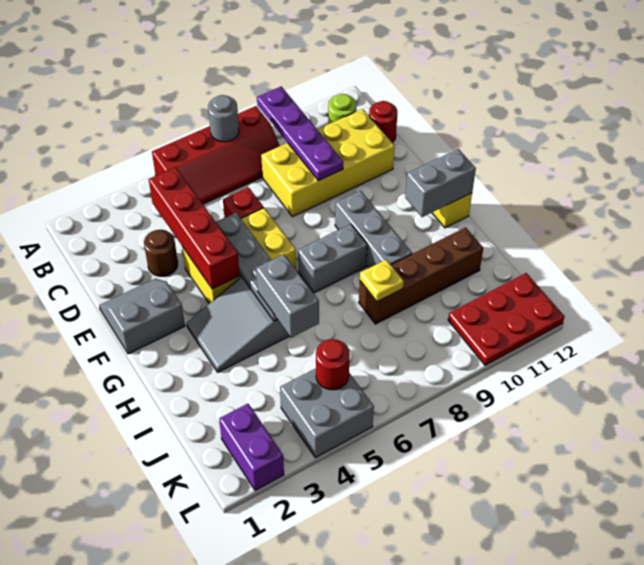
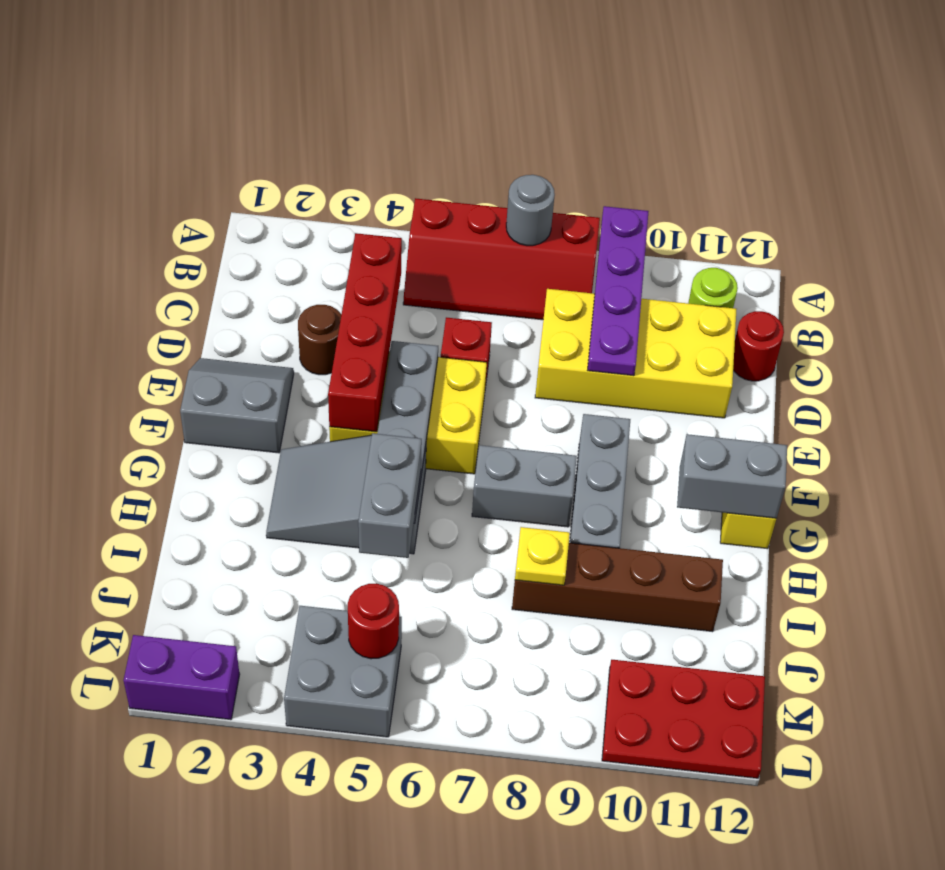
purple brick K2:L2 level 1 -> purple brick L1:L2 level 1

